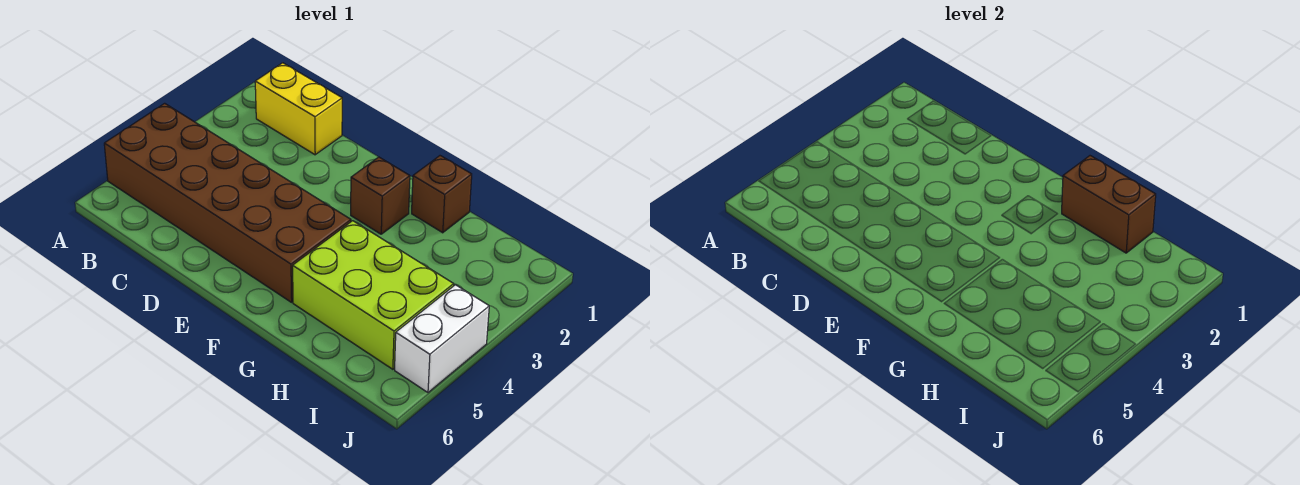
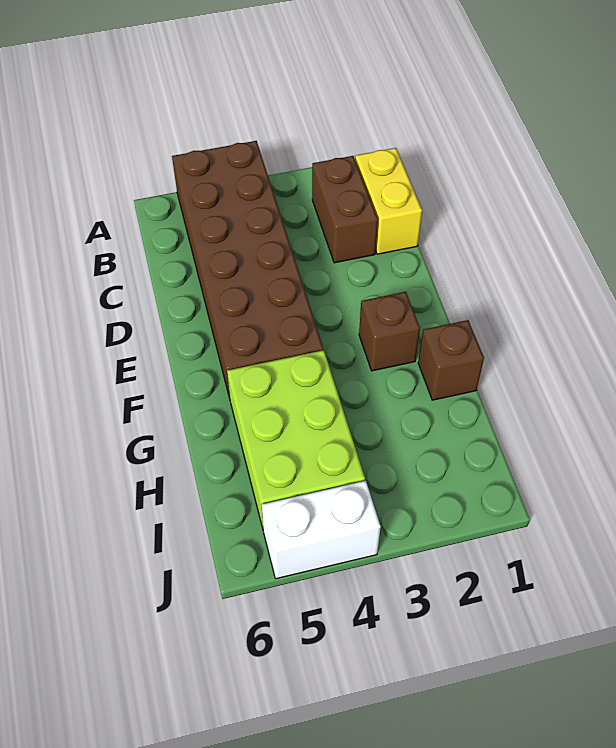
brown brick G1:H1 level 2 -> brown brick B2:C2 level 1

